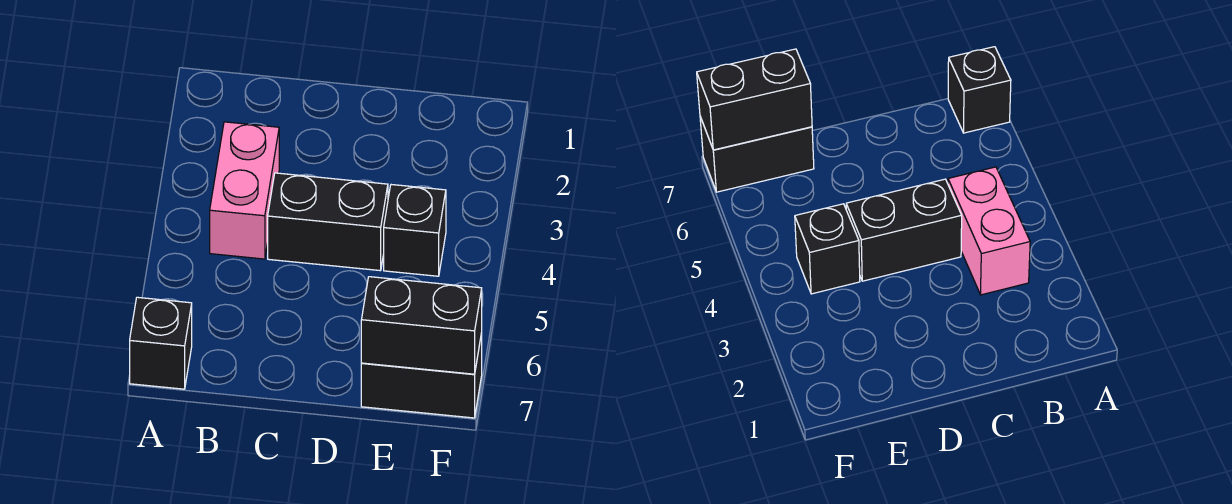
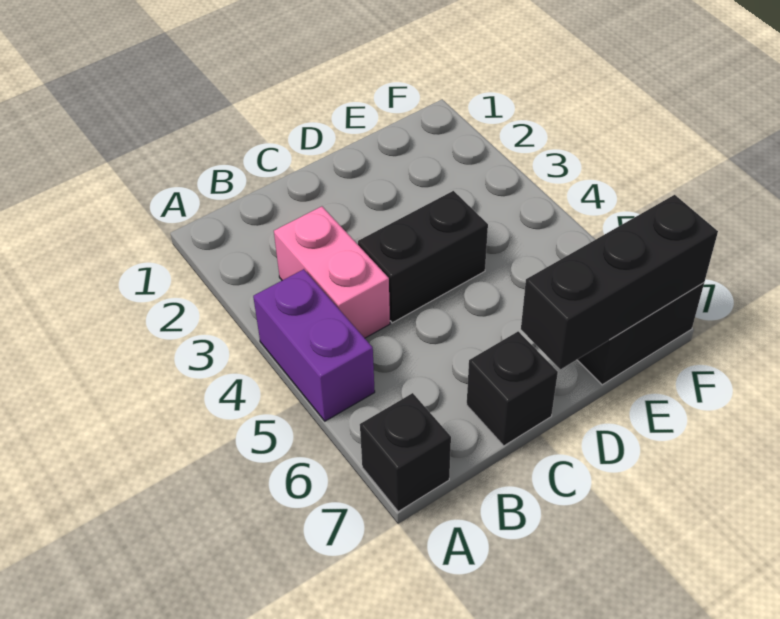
none -> purple brick A4:A5 level 1
black brick E4 level 1 -> black brick C7 level 1
black brick E7:F7 level 2 -> black brick D7:F7 level 2

